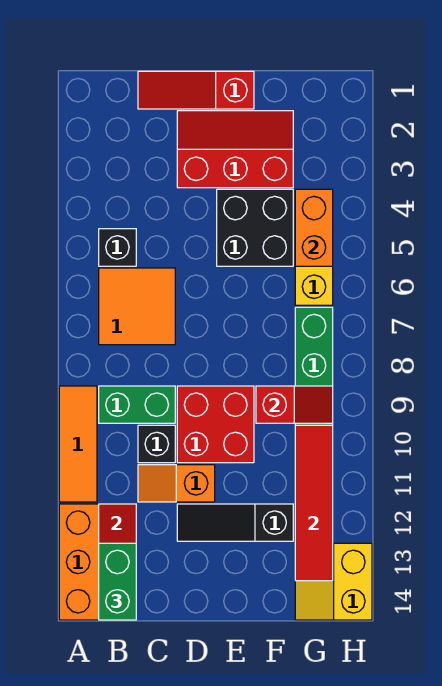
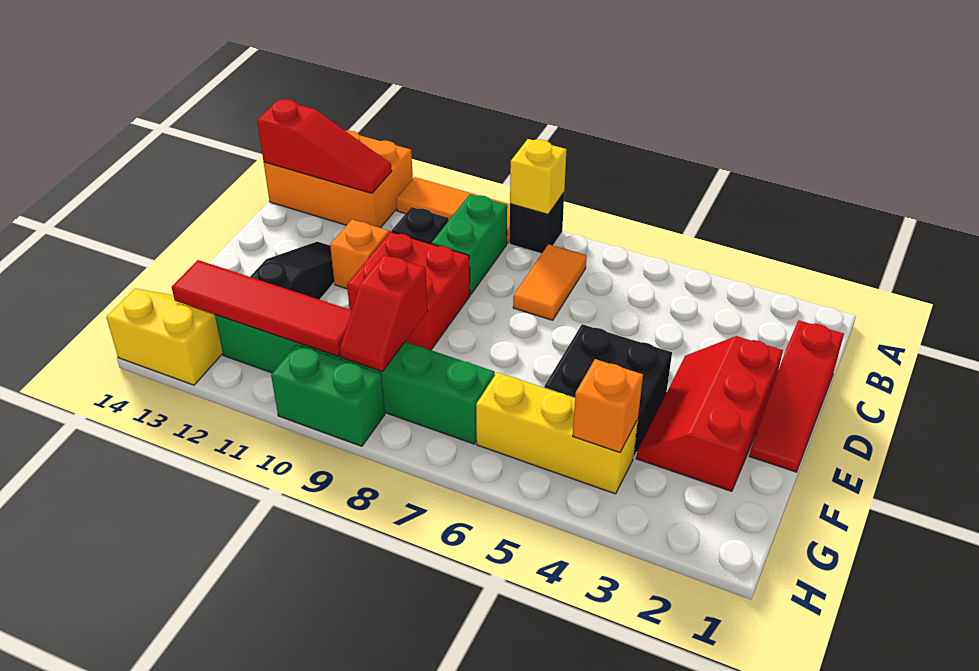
none -> yellow brick A8 level 2
black brick B5 level 1 -> black brick A8 level 1
orange tile B6:C7 level 1 -> orange tile B7:C7 level 1
green brick B13:B14 level 3 -> green brick H9:H10 level 1
red slope C1:E1 level 1 top E -> red slope C1:E1 level 1 top C
red slope D2:F3 level 1 top 3 -> red slope D2:F3 level 1 top 2
orange brick G4:G5 level 2 -> orange brick G4 level 2

